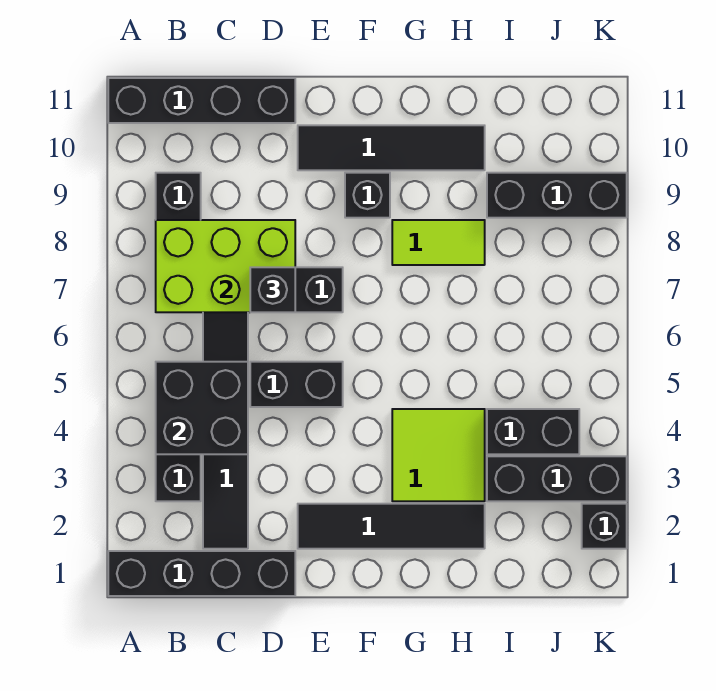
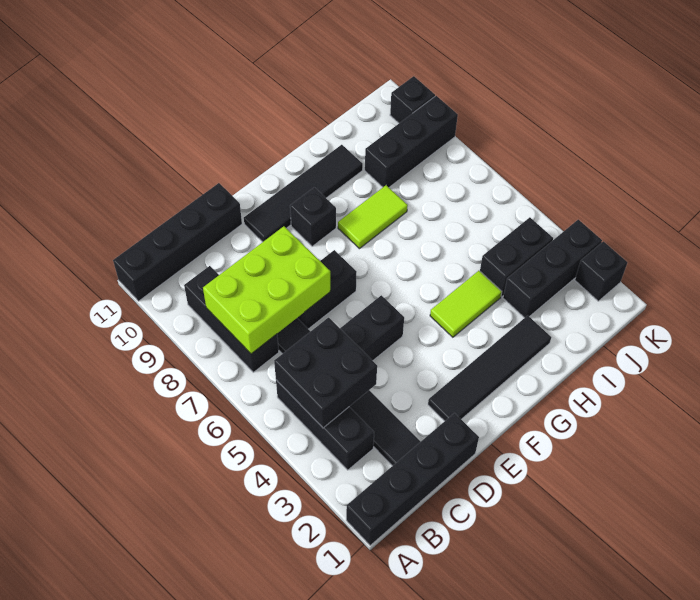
black brick D7 level 3 -> black brick K10 level 1
lime tile G3:H4 level 1 -> lime tile G4:H4 level 1

